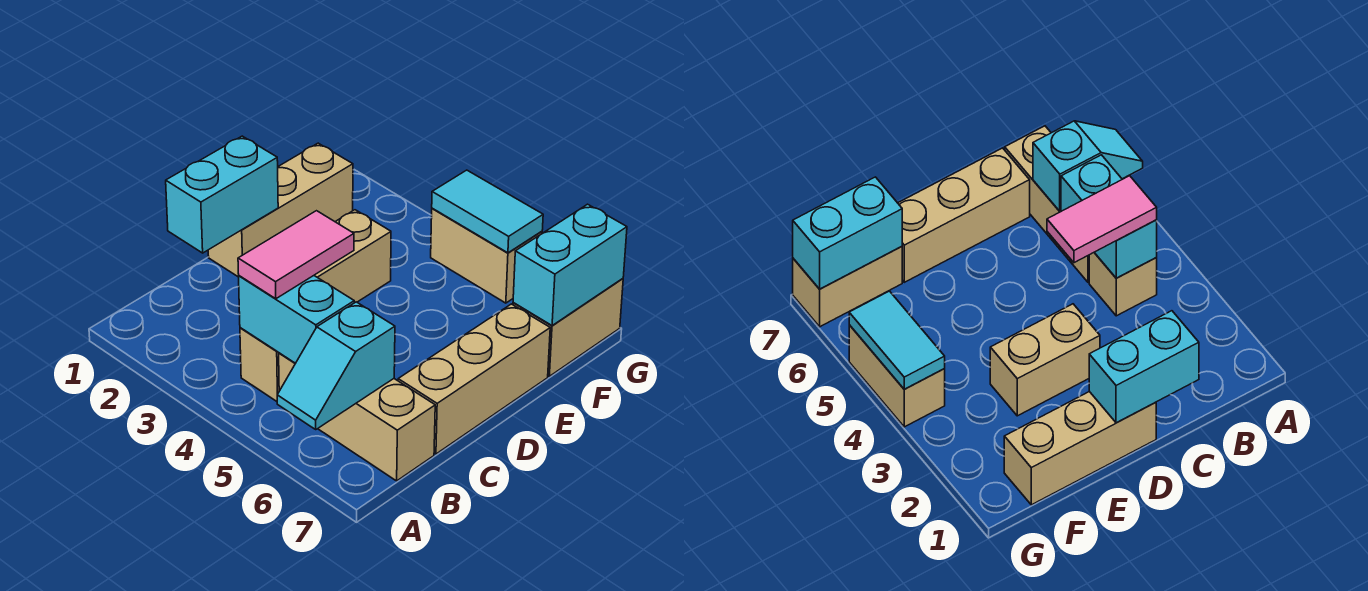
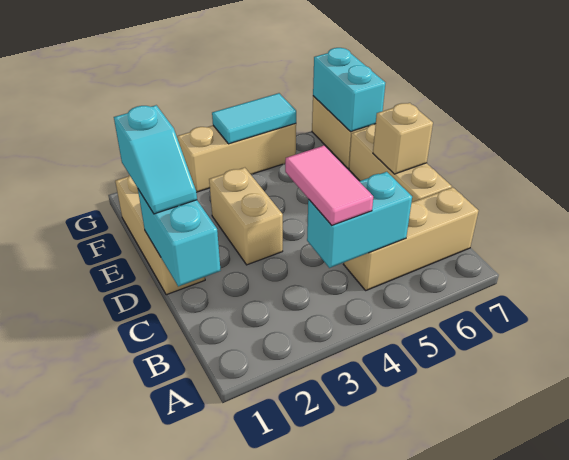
cyan slope A6:B6 level 2 top B -> cyan slope D1:E1 level 3 top E
tan brick B4 level 1 -> tan brick D7 level 2
tan brick G4:G5 level 1 -> tan brick G3:G5 level 1

